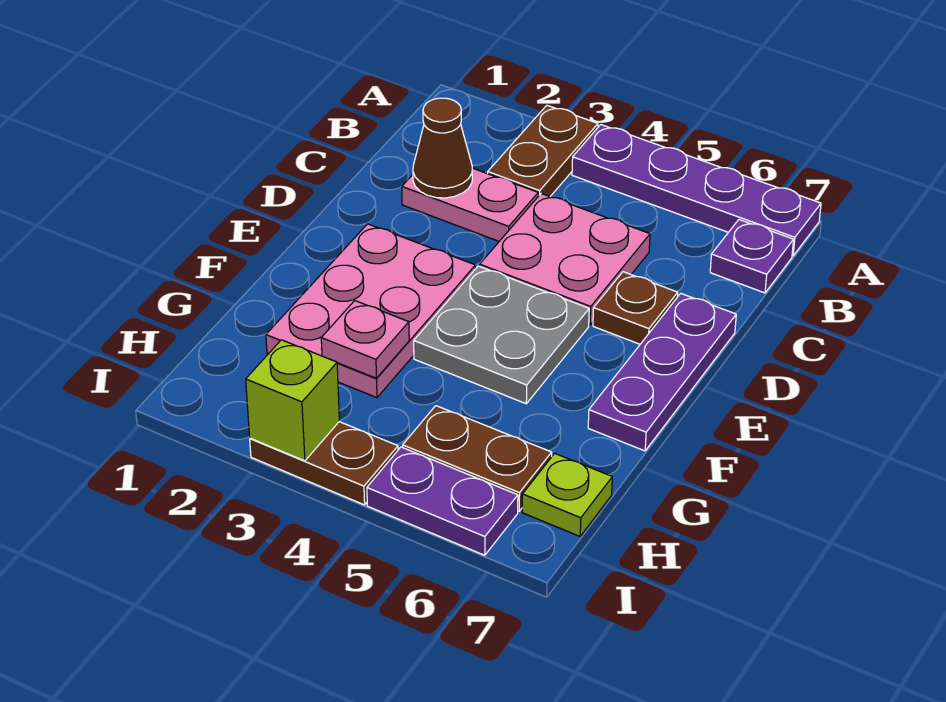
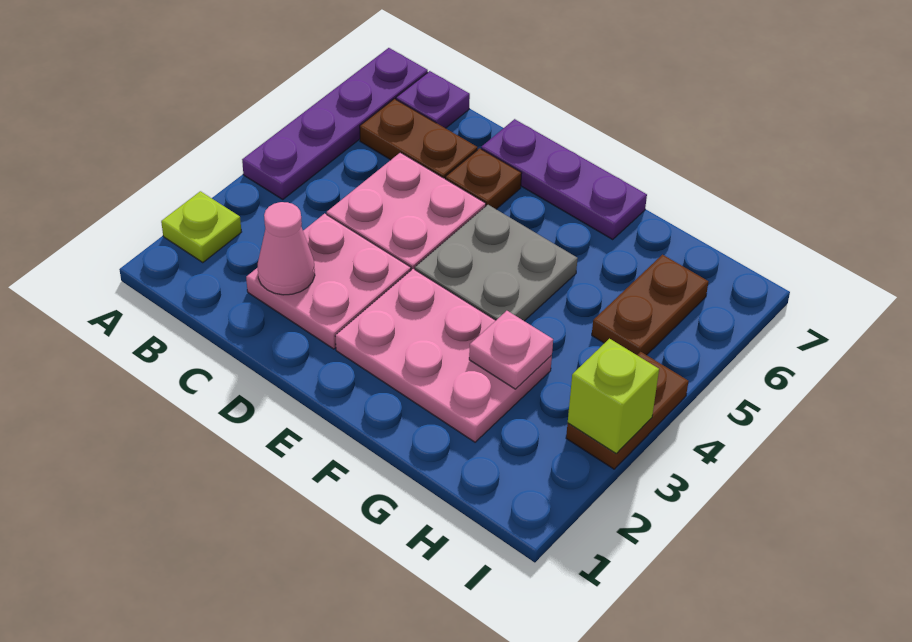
brown plate A3:B3 level 1 -> brown plate B6:C6 level 1
pink plate C2:C3 level 1 -> pink plate C2:D3 level 1
brown cone C2 level 2 -> pink cone C2 level 2
lime plate H7 level 1 -> lime plate A2 level 1
purple plate I5:I6 level 1 -> none

